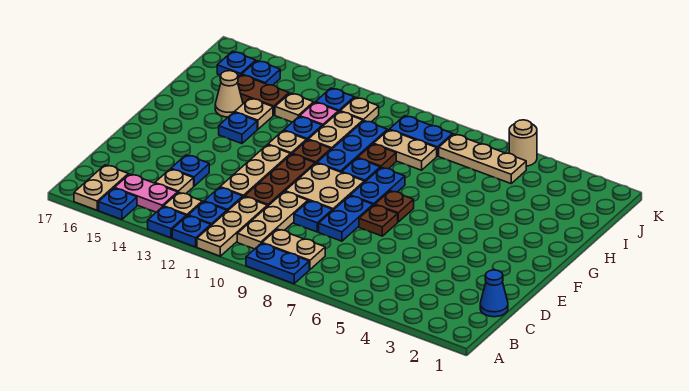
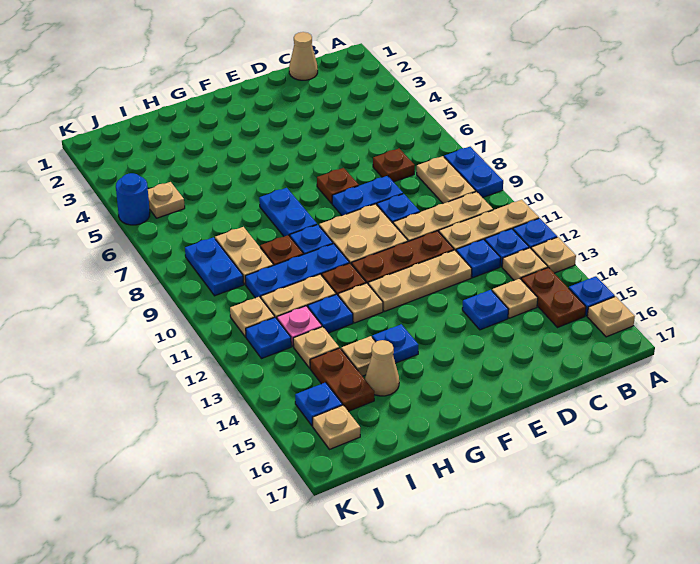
blue plate A13 level 1 -> tan plate A13 level 1
tan plate A16:B16 level 1 -> tan plate A16 level 1
pink plate B14:B15 level 1 -> brown plate B14:B15 level 1
blue cone C1 level 1 -> tan cone C1 level 1
brown plate F7 level 1 -> brown plate C7 level 1
blue plate F8:G8 level 1 -> blue plate G7:G8 level 1
tan plate J5:J7 level 1 -> tan plate J5 level 1
blue plate J16 level 1 -> tan plate J16 level 1
tan round brick K5 level 1 -> blue round brick K5 level 1

